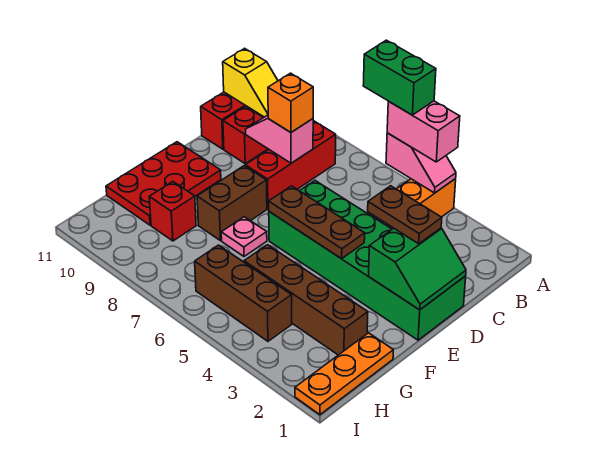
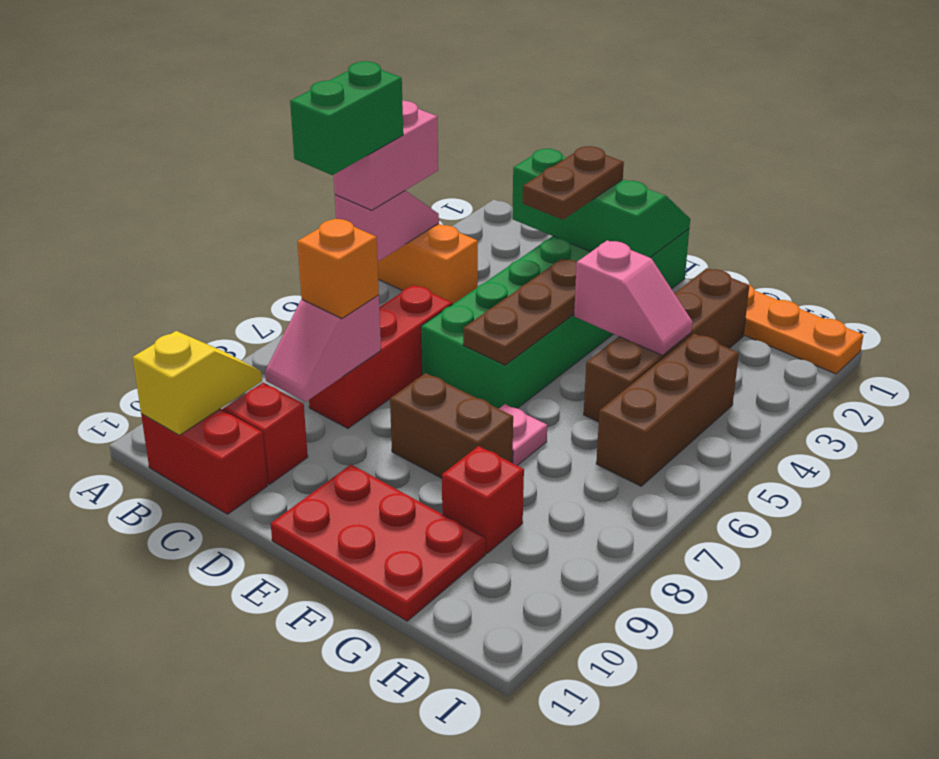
red brick B8:D8 level 1 -> red brick C6:C8 level 1
green slope D1:E2 level 2 top 2 -> green slope C1:E2 level 2 top 2
none -> pink slope F4:G4 level 2 top F

